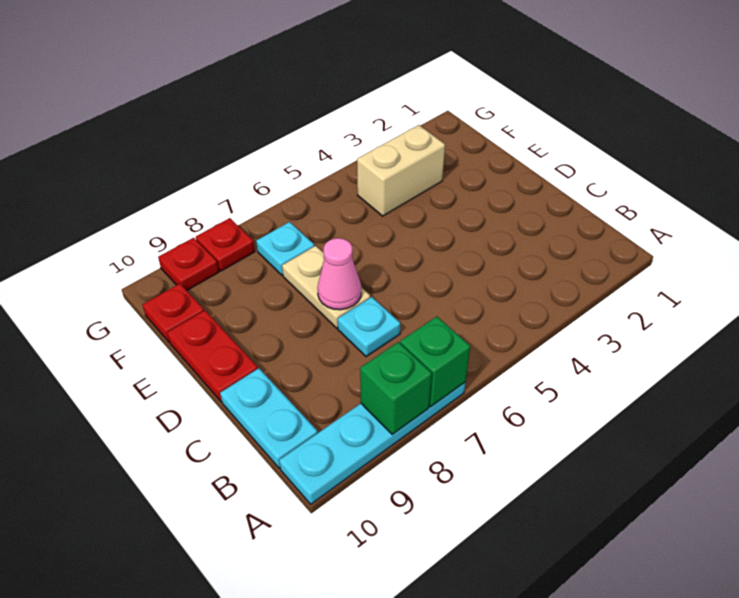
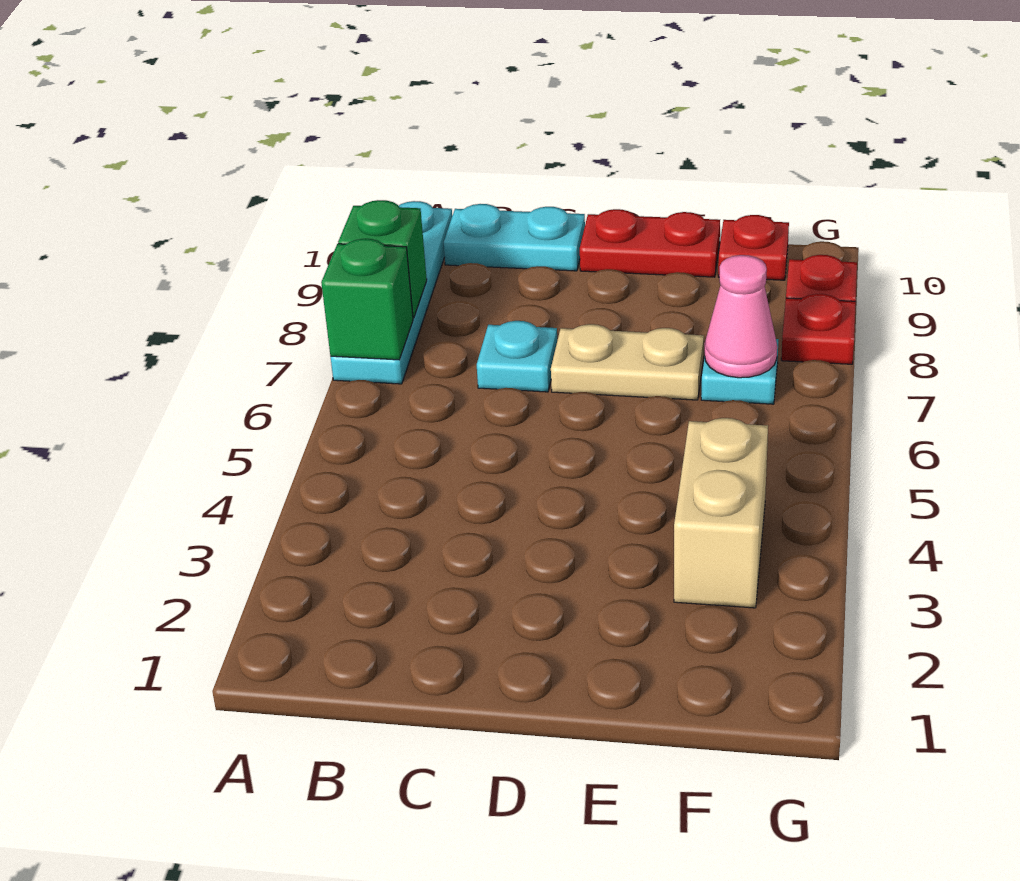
pink cone D7 level 2 -> pink cone F7 level 2

